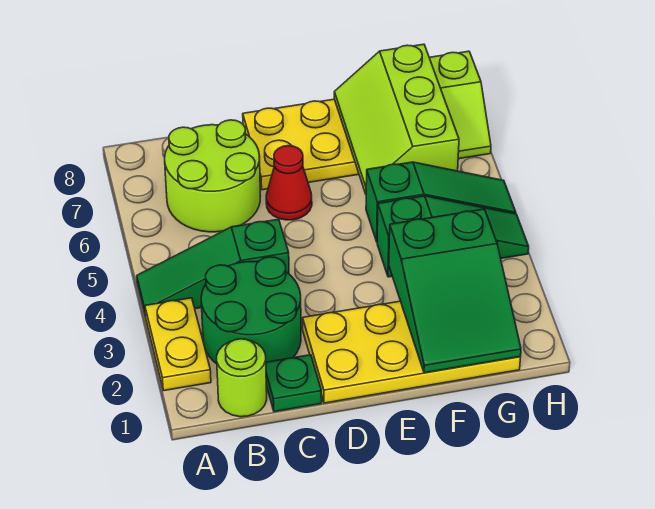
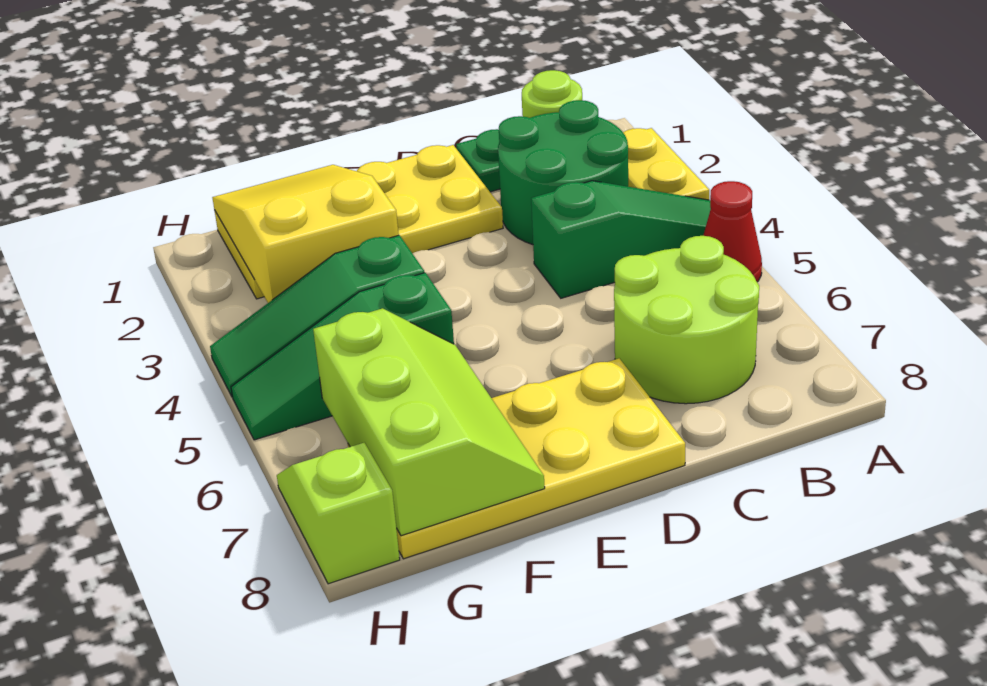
red cone D6 level 1 -> red cone A5 level 1
green slope F1:G3 level 2 top 3 -> yellow slope F1:G3 level 2 top 3

